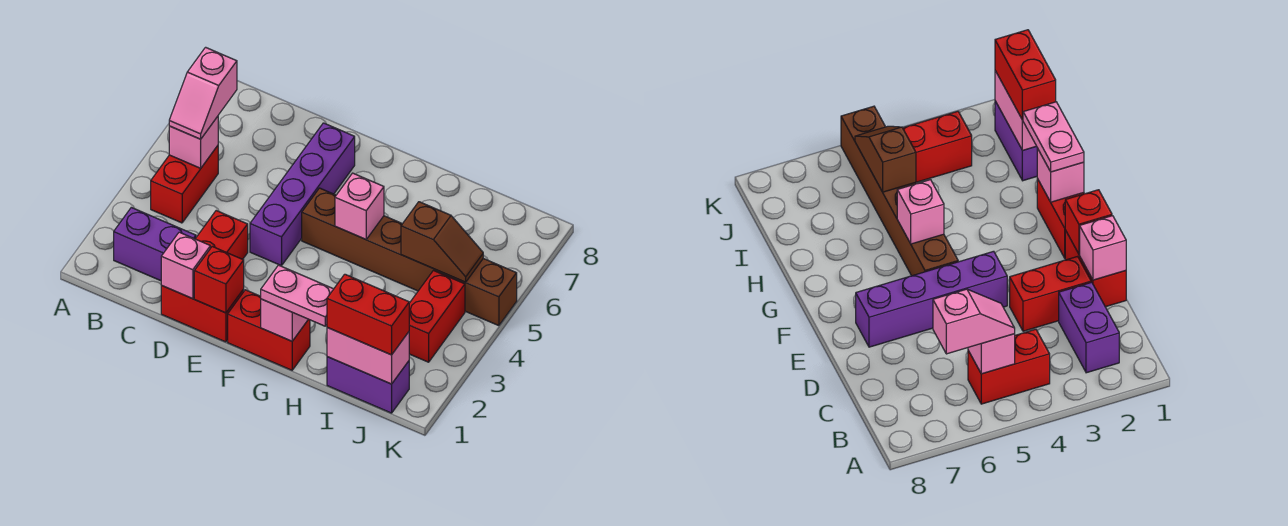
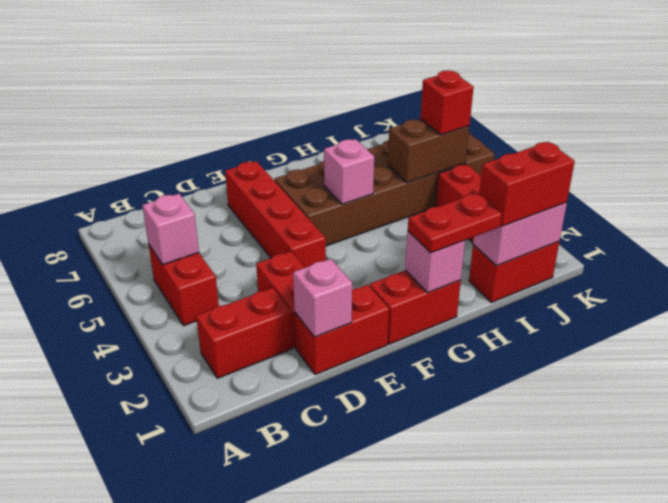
purple brick B2:C2 level 1 -> red brick B2:C2 level 1
pink slope B5:B6 level 3 top 6 -> none
red brick E1 level 2 -> red brick J5 level 3
purple brick E4:E7 level 1 -> red brick E4:E7 level 1
brown brick F5:K5 level 1 -> brown brick F5:K6 level 1
pink plate G1:H1 level 3 -> red plate G1:H1 level 3
purple brick I1:J1 level 1 -> red brick I1:J1 level 1
brown slope I5:J5 level 2 top I -> brown brick I5:J5 level 2

